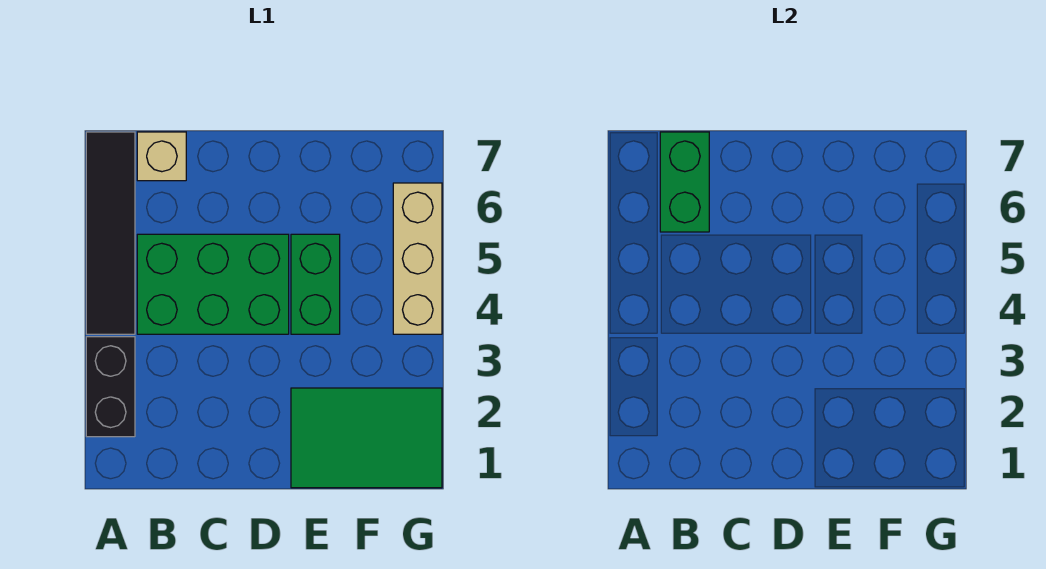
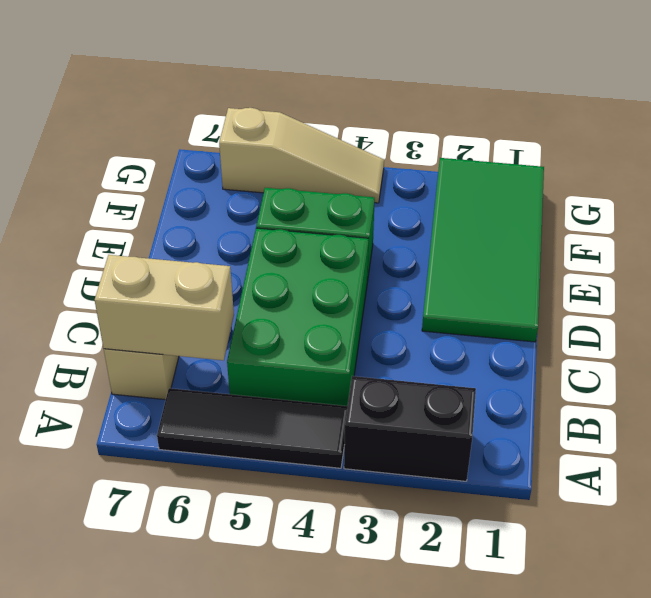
black tile A4:A7 level 1 -> black tile A4:A6 level 1
green brick B6:B7 level 2 -> tan brick B6:B7 level 2
green tile E1:G2 level 1 -> green tile D1:G2 level 1
tan brick G4:G6 level 1 -> tan slope G4:G6 level 1 top 6

